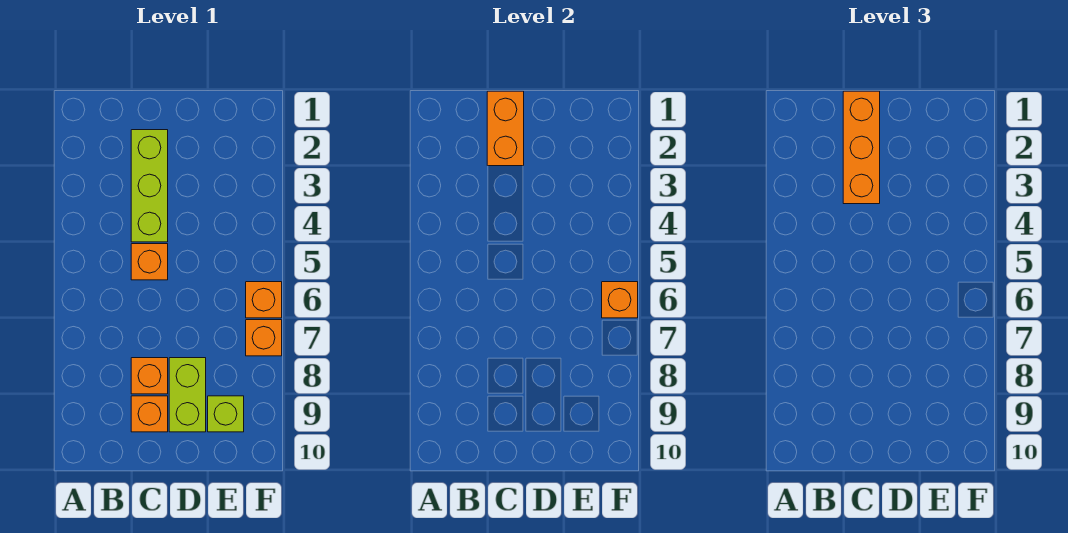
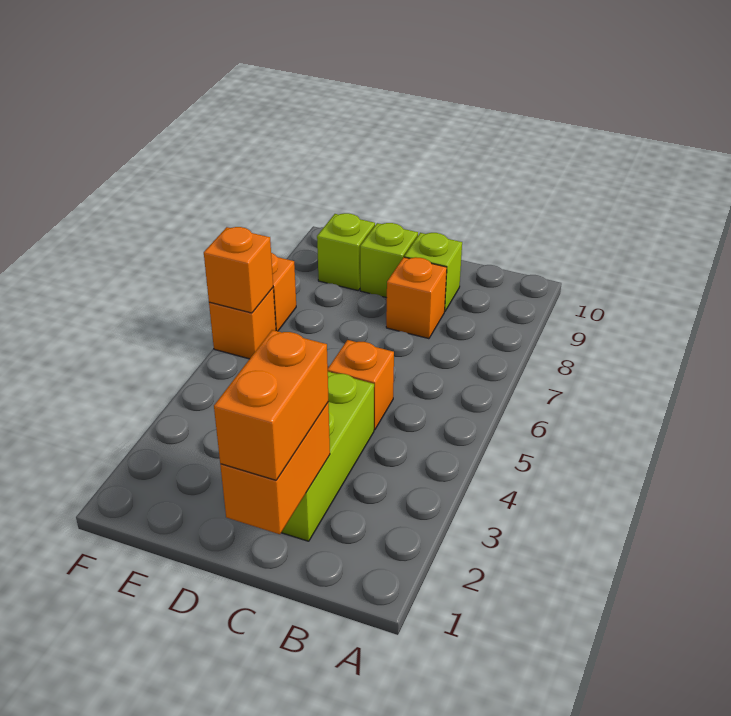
orange brick C1:C3 level 3 -> orange brick C1:C2 level 3
orange brick C9 level 1 -> lime brick C9 level 1
lime brick D8:D9 level 1 -> lime brick D9 level 1

